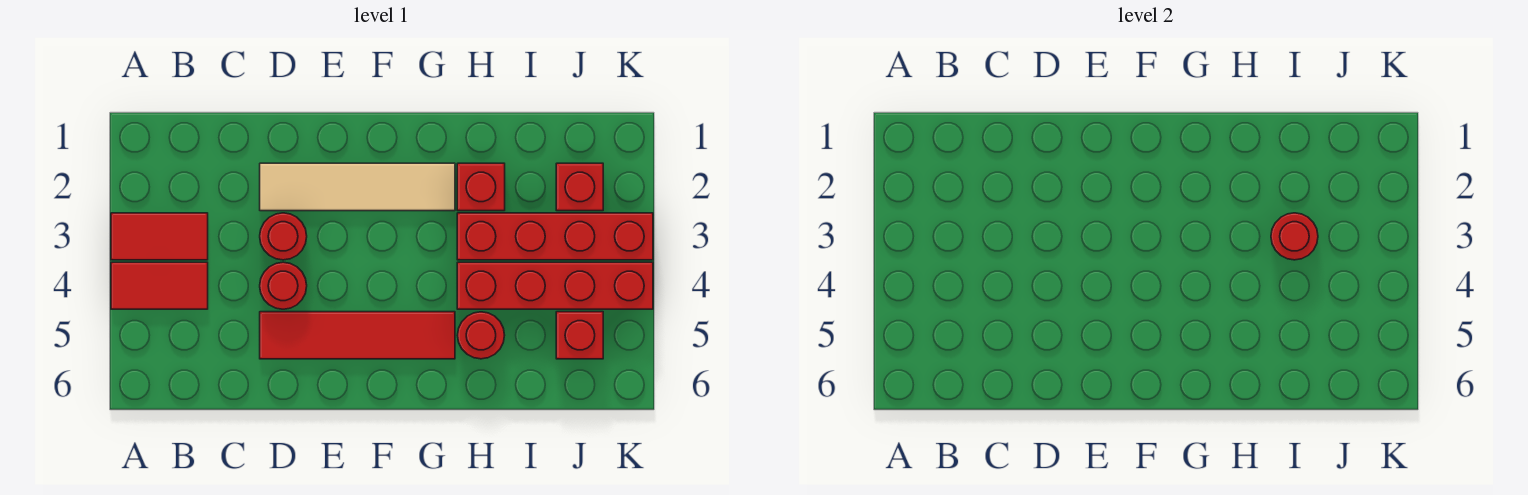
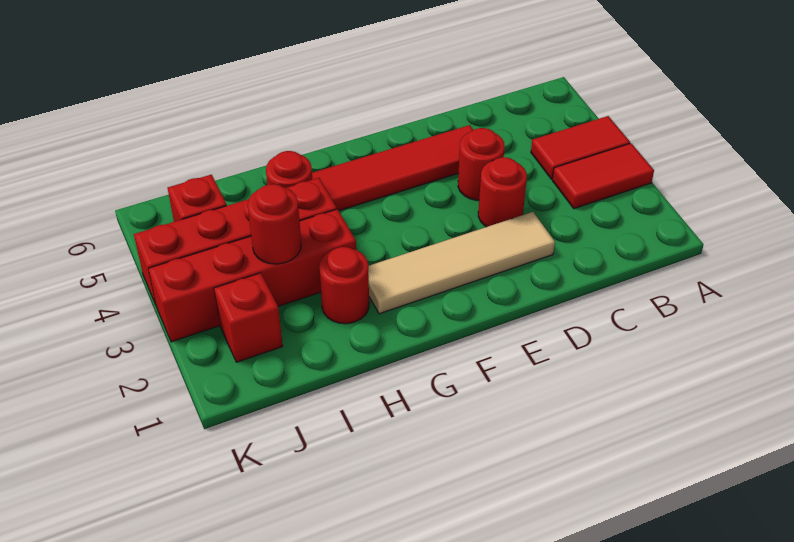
red brick H2 level 1 -> red round brick H2 level 1

